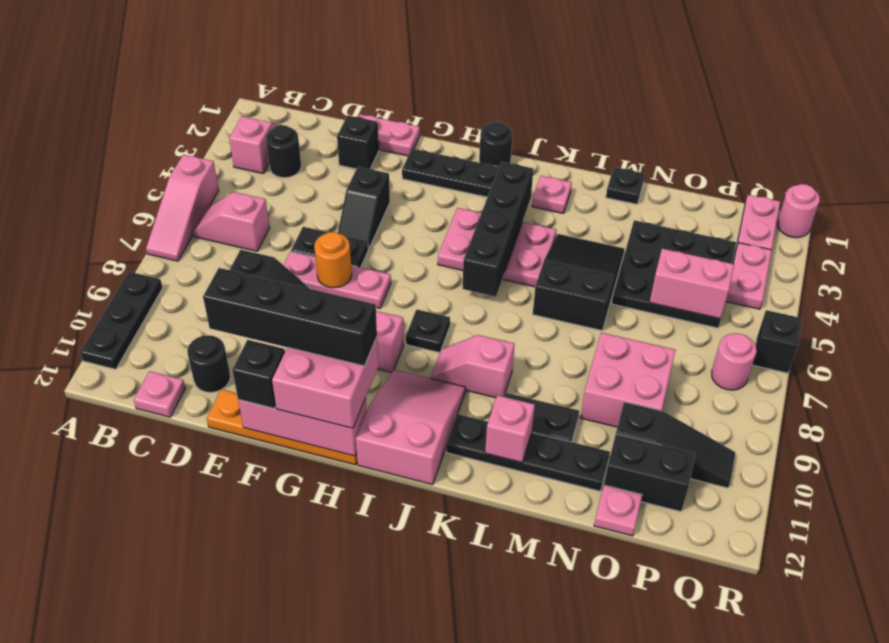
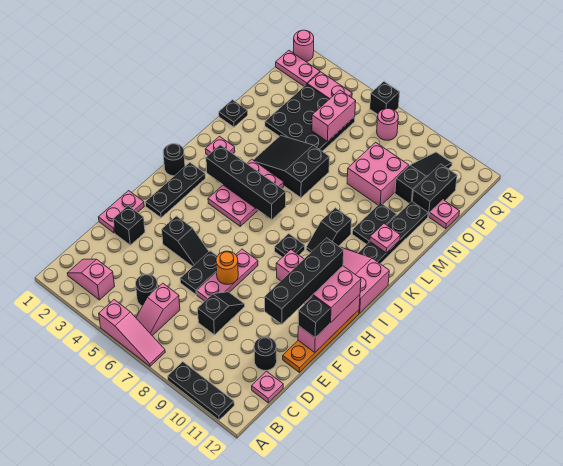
black round brick C3 level 1 -> black round brick C5 level 1
pink slope J9:K9 level 1 top K -> black slope J9:K9 level 1 top K
pink brick L11 level 2 -> pink plate L11 level 2

